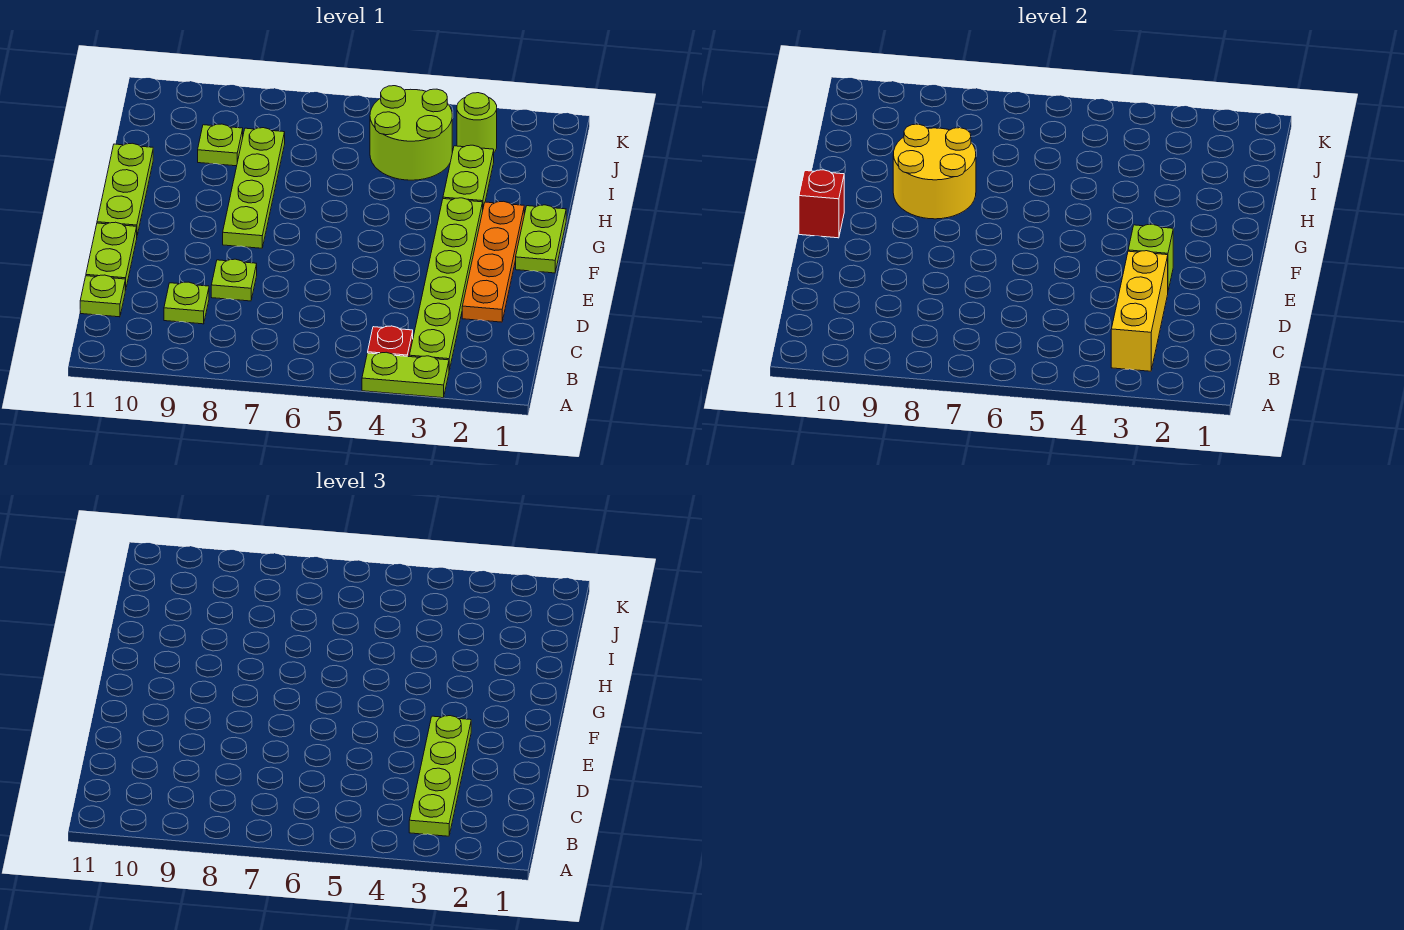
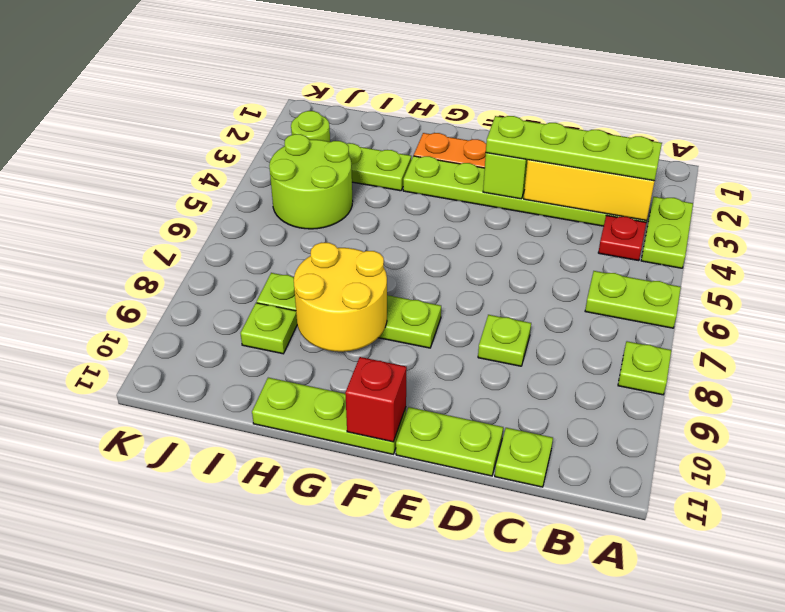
lime plate C9 level 1 -> lime plate A8 level 1
lime plate F1:G1 level 1 -> lime plate A6:B6 level 1

